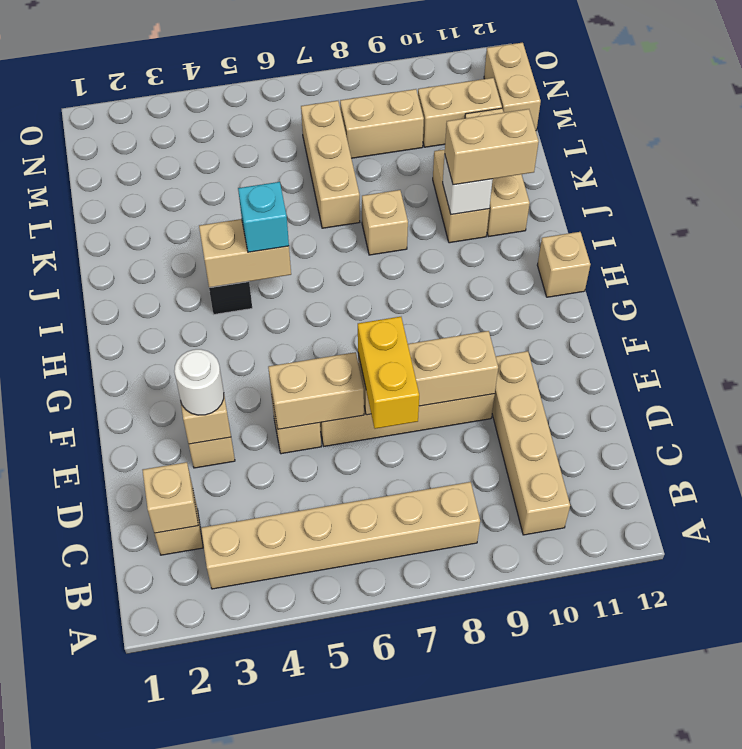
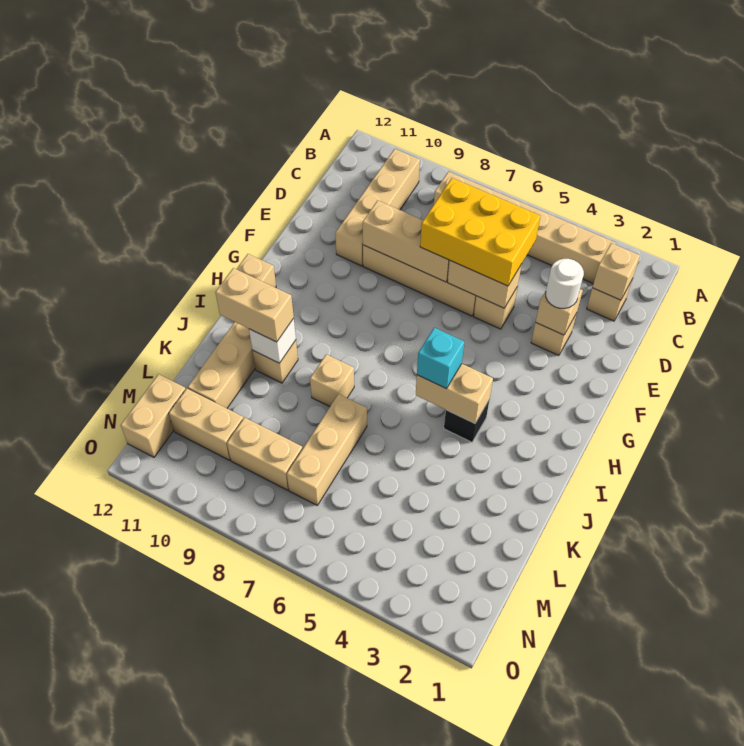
yellow brick D7:E7 level 3 -> yellow brick D5:E7 level 3
tan brick J10:K10 level 1 -> tan brick J10 level 1

